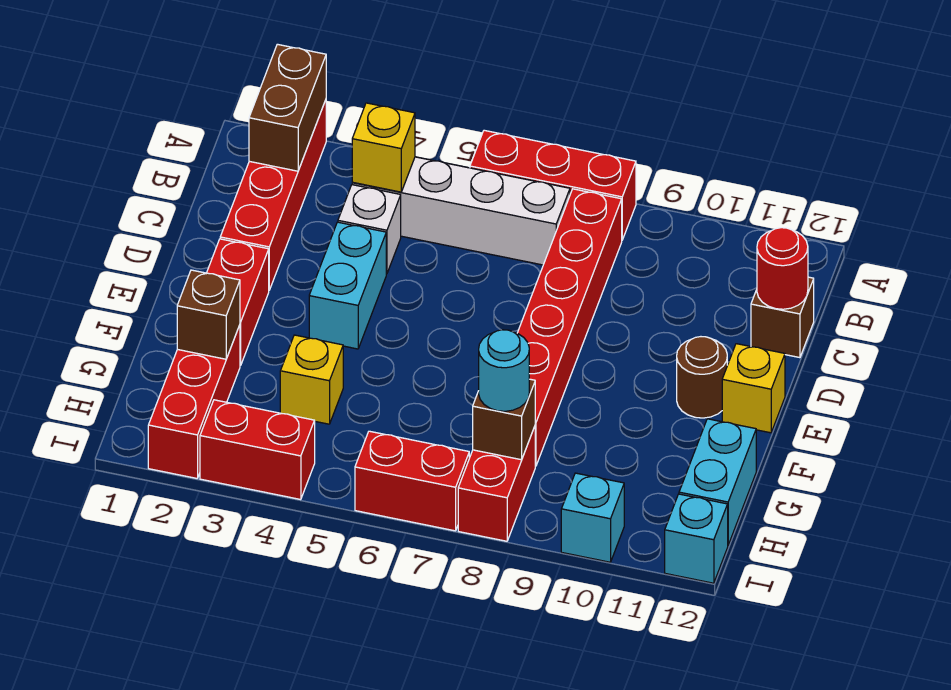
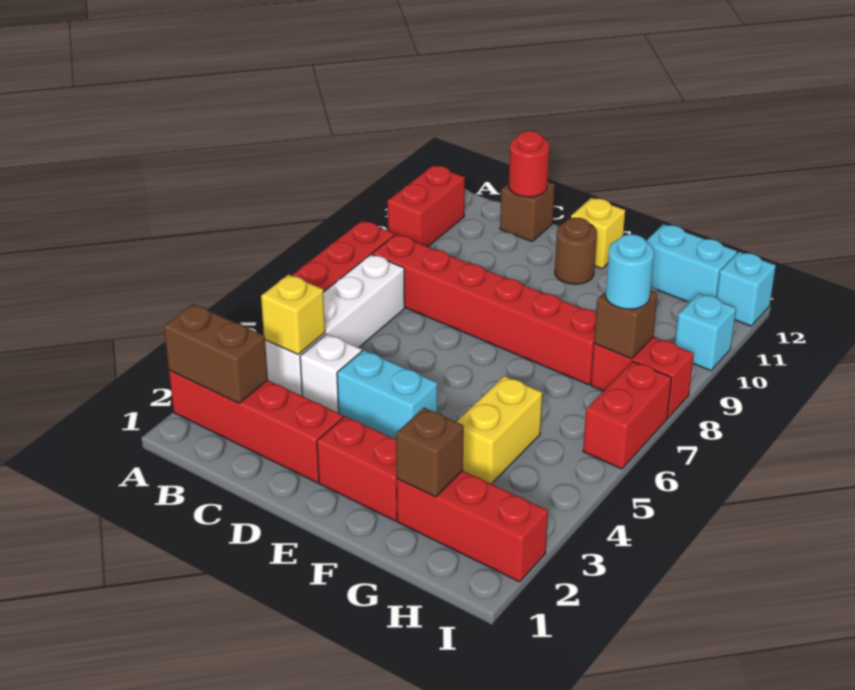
yellow brick G4 level 1 -> yellow brick G4:G5 level 1
red brick I3:I4 level 1 -> red brick A10:A11 level 1

